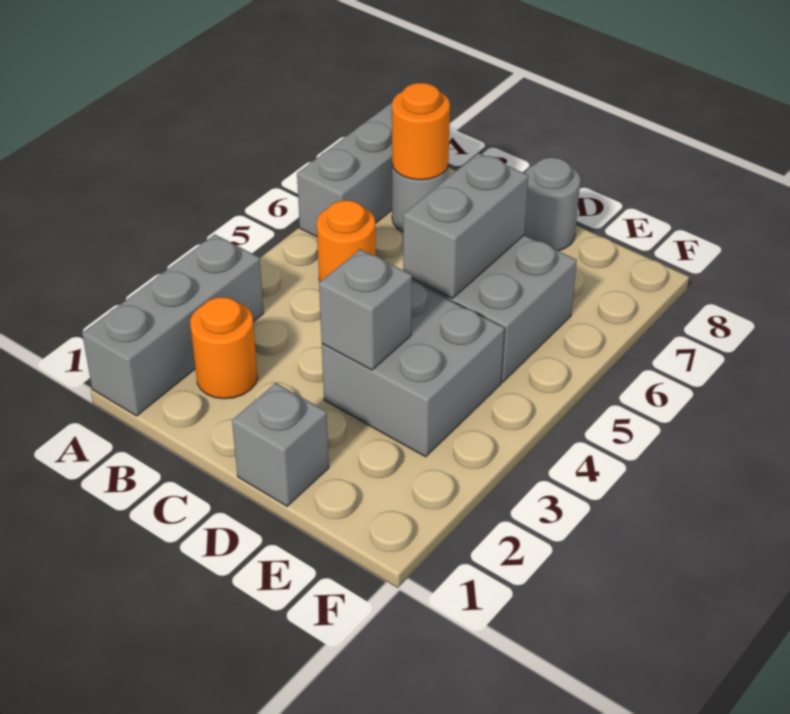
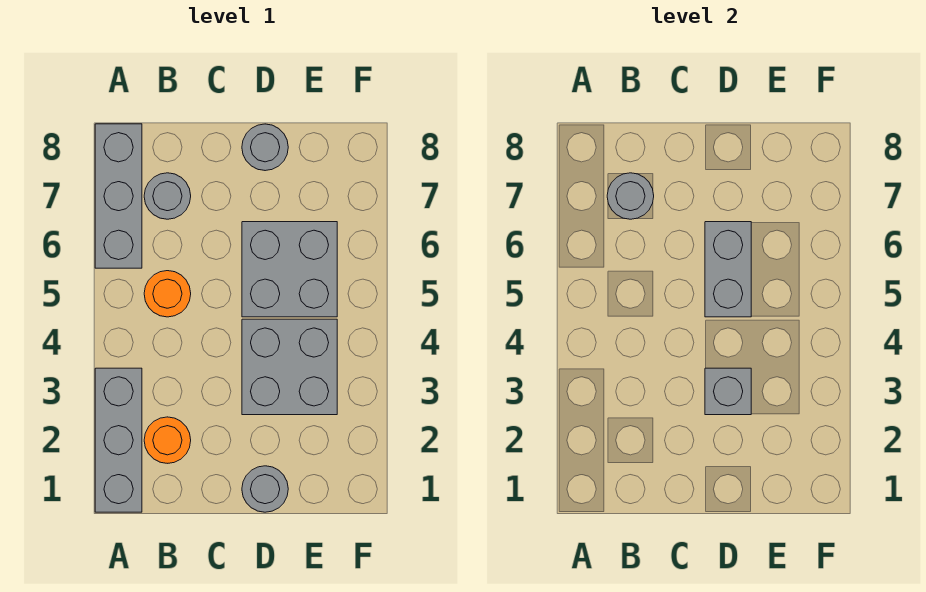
orange round brick B7 level 2 -> grey round brick B7 level 2
grey brick D1 level 1 -> grey round brick D1 level 1

